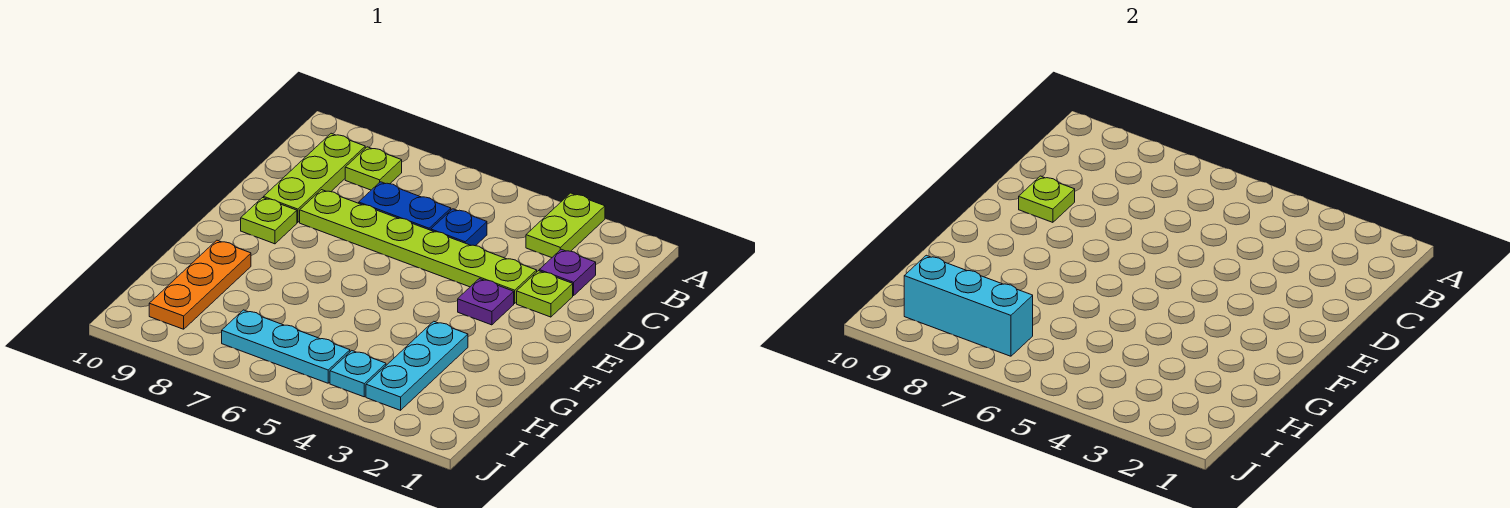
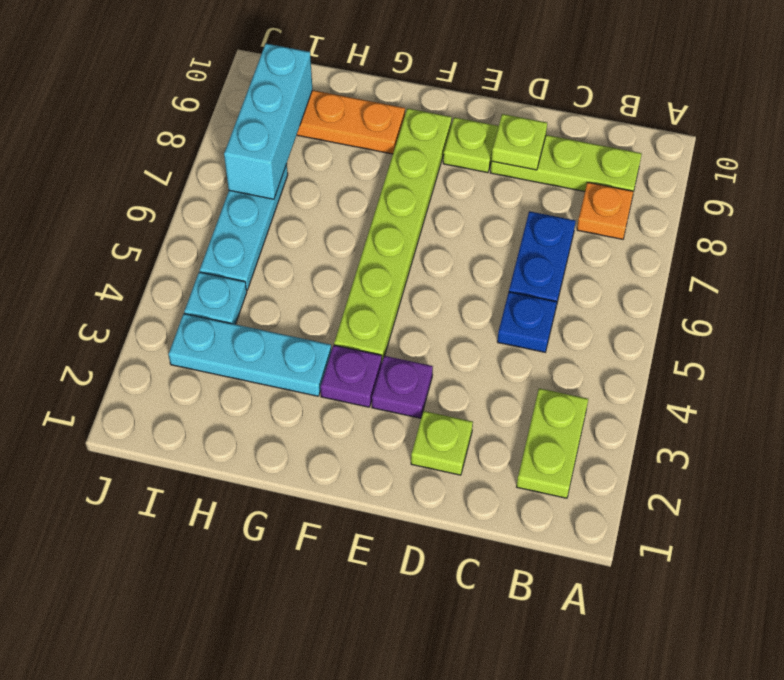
lime plate A3:B3 level 1 -> lime plate B2:B3 level 1
lime plate B8 level 1 -> orange plate B8 level 1
purple plate C2 level 1 -> purple plate F3 level 1
lime plate D3:D8 level 1 -> lime plate F4:F9 level 1

